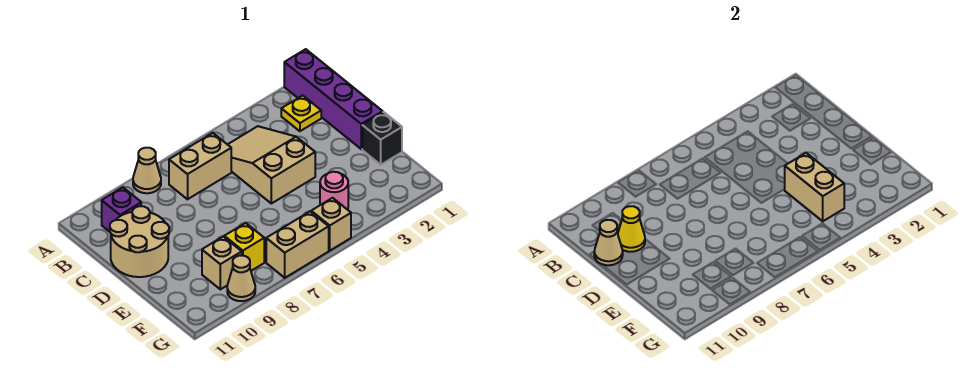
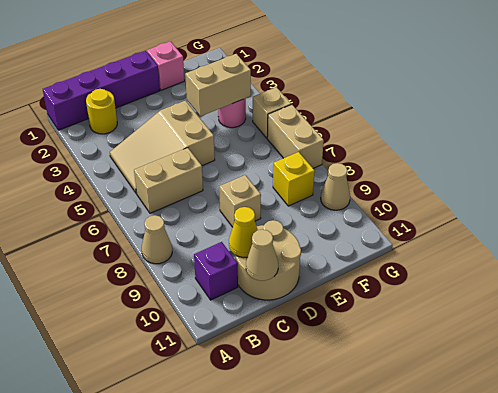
yellow plate B2 level 1 -> yellow round brick B2 level 1
tan brick B6:B7 level 1 -> tan brick B6:C6 level 1
black brick E1 level 1 -> pink brick E1 level 1
tan brick F9 level 1 -> tan brick D8 level 1

